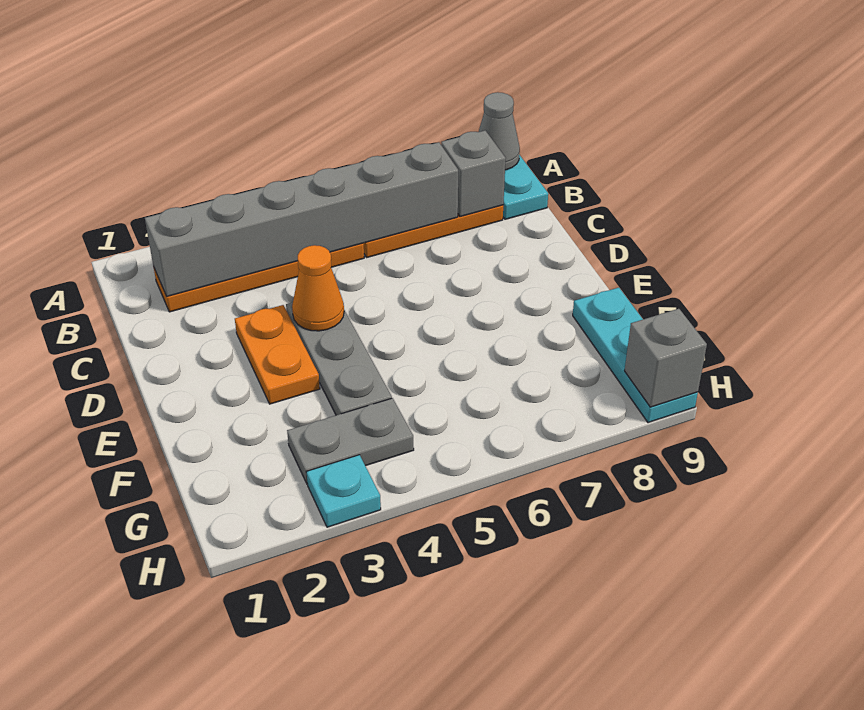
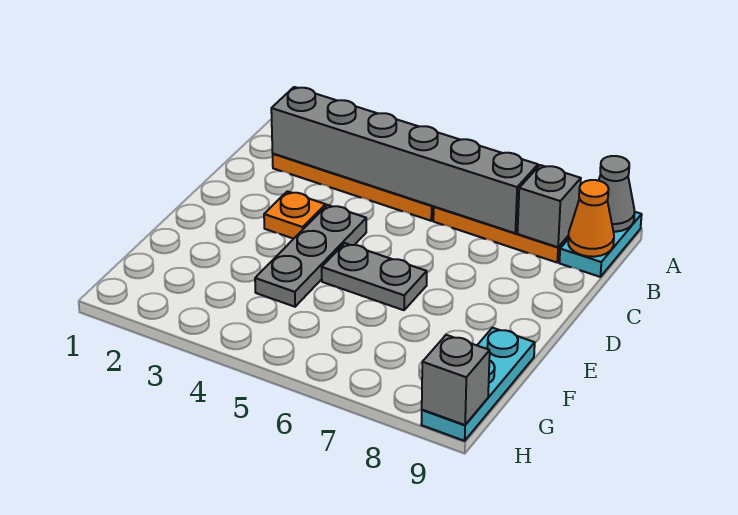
orange plate D3:E3 level 1 -> orange plate D3 level 1
orange cone D4 level 2 -> orange cone B9 level 2
grey plate G3:G4 level 1 -> grey plate E5:E6 level 1
cyan plate H3 level 1 -> none

